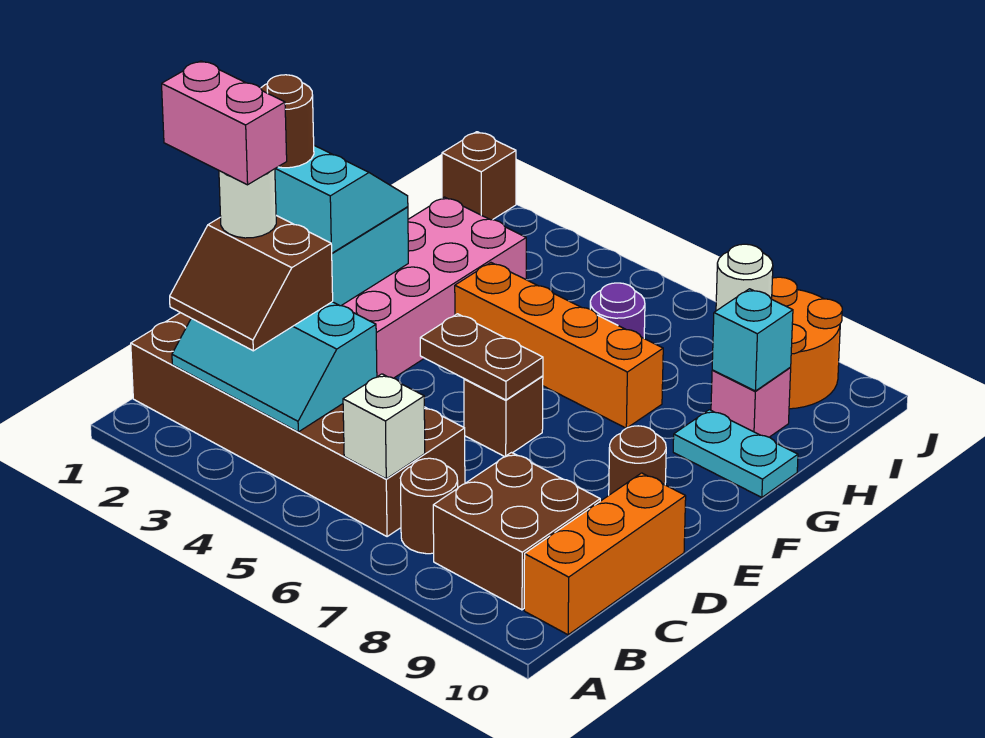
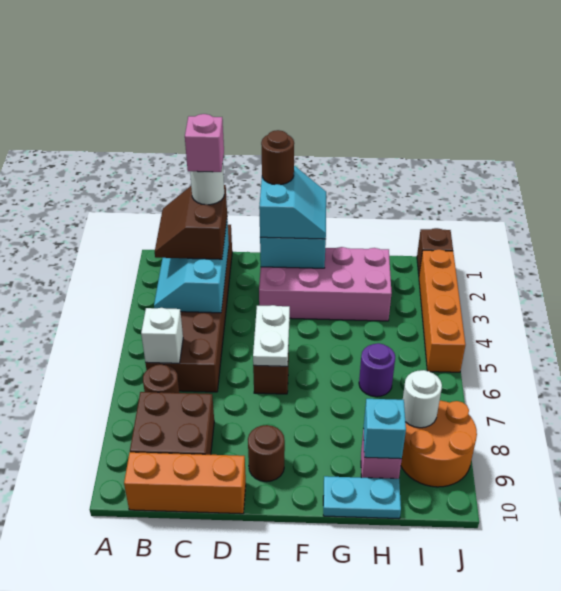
pink brick C1:C2 level 5 -> pink brick C2 level 5
brown plate E5:E6 level 2 -> white plate E5:E6 level 2
orange brick G4:G7 level 1 -> orange brick J2:J5 level 1
cyan plate G9:G10 level 1 -> cyan plate G10:H10 level 1

